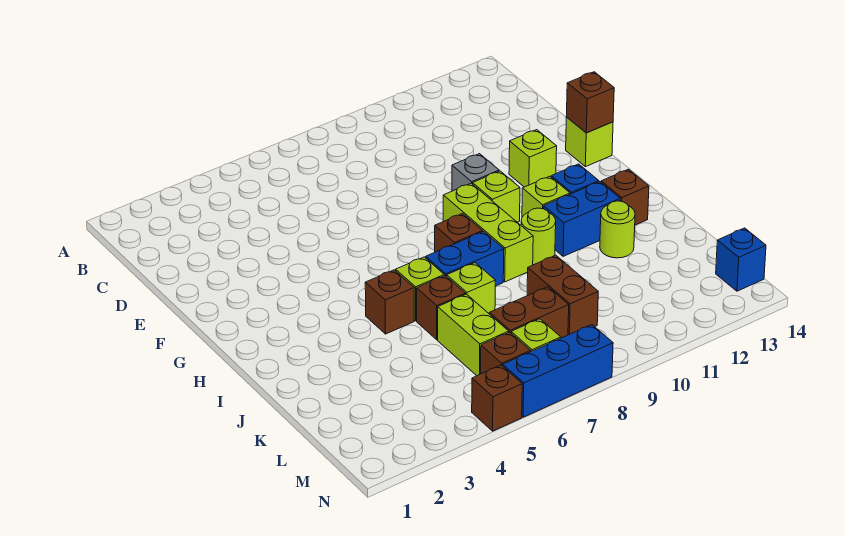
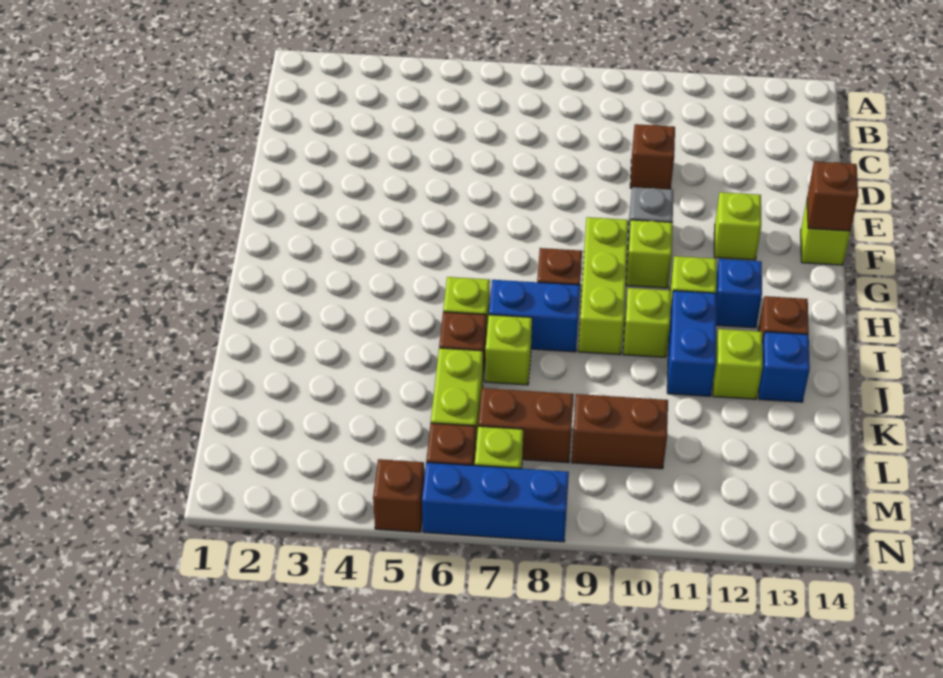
brown brick I5 level 1 -> brown brick D10 level 1
lime round brick I10 level 1 -> lime brick I10 level 1
blue brick I11:I12 level 1 -> blue brick I11:J11 level 1
lime round brick J12 level 1 -> lime brick J12 level 1
brown brick K9:L9 level 1 -> brown brick L9:L10 level 1
blue brick M14 level 1 -> blue brick J13 level 1

